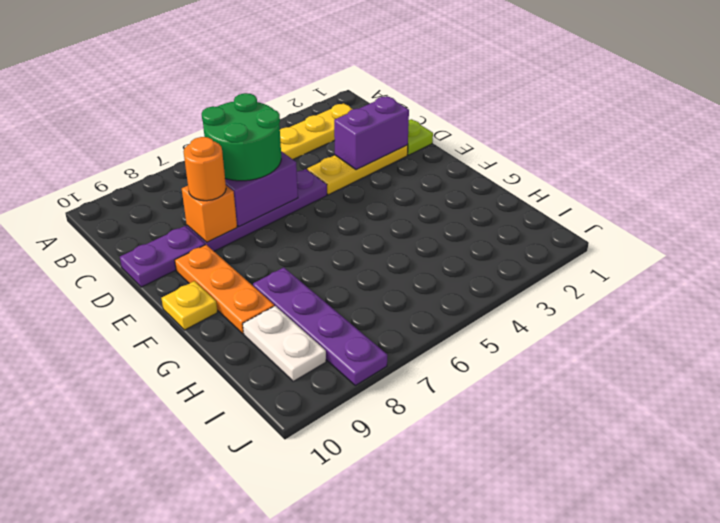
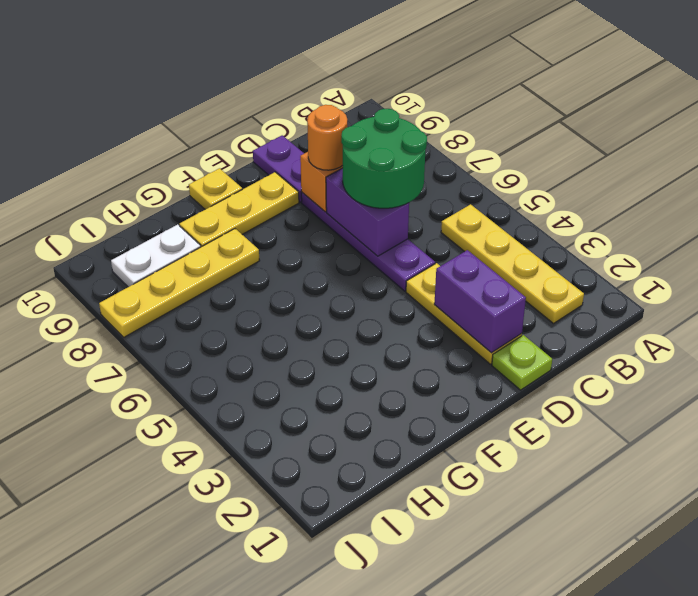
orange plate E9:G9 level 1 -> yellow plate E9:G9 level 1
purple plate G8:J8 level 1 -> yellow plate G8:J8 level 1

